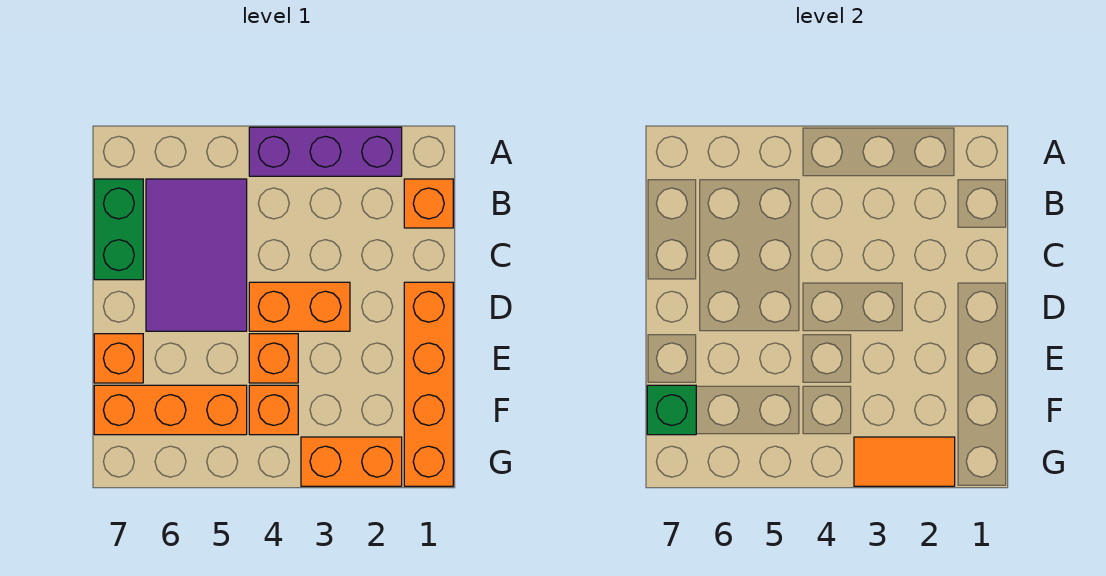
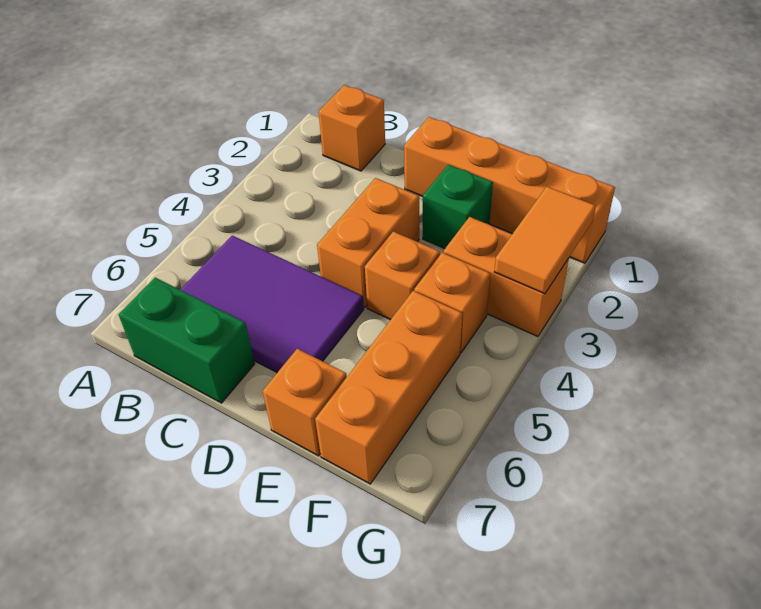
purple brick A2:A4 level 1 -> none
green brick F7 level 2 -> green brick E2 level 1
orange brick G2:G3 level 1 -> orange brick F3:G3 level 1

